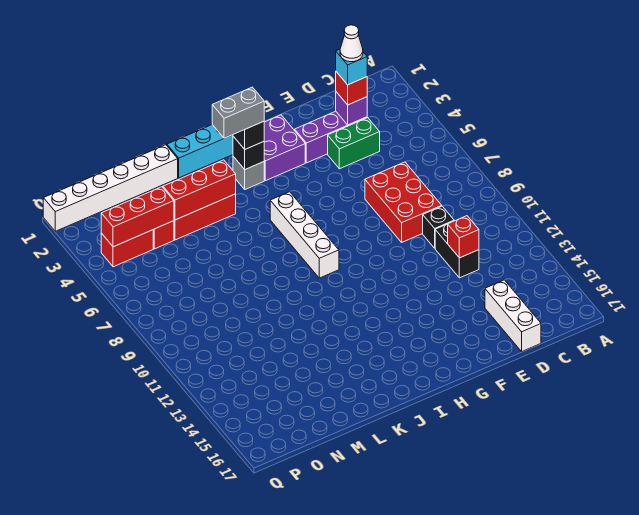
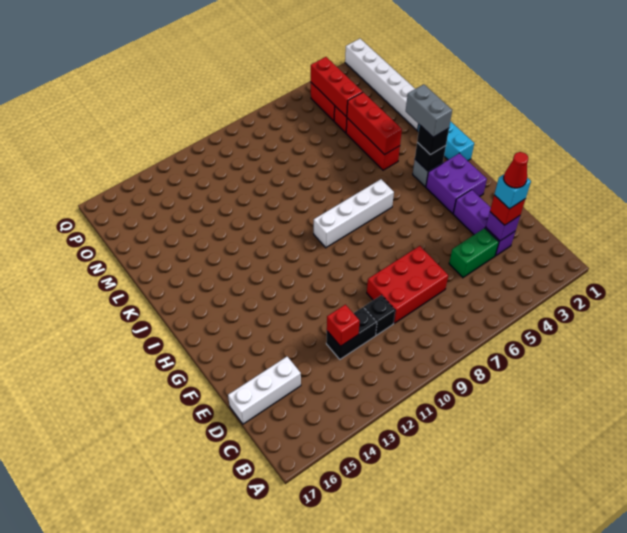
white cone D3 level 5 -> red cone D3 level 5
green brick D4:E4 level 1 -> green brick D4:D5 level 1

